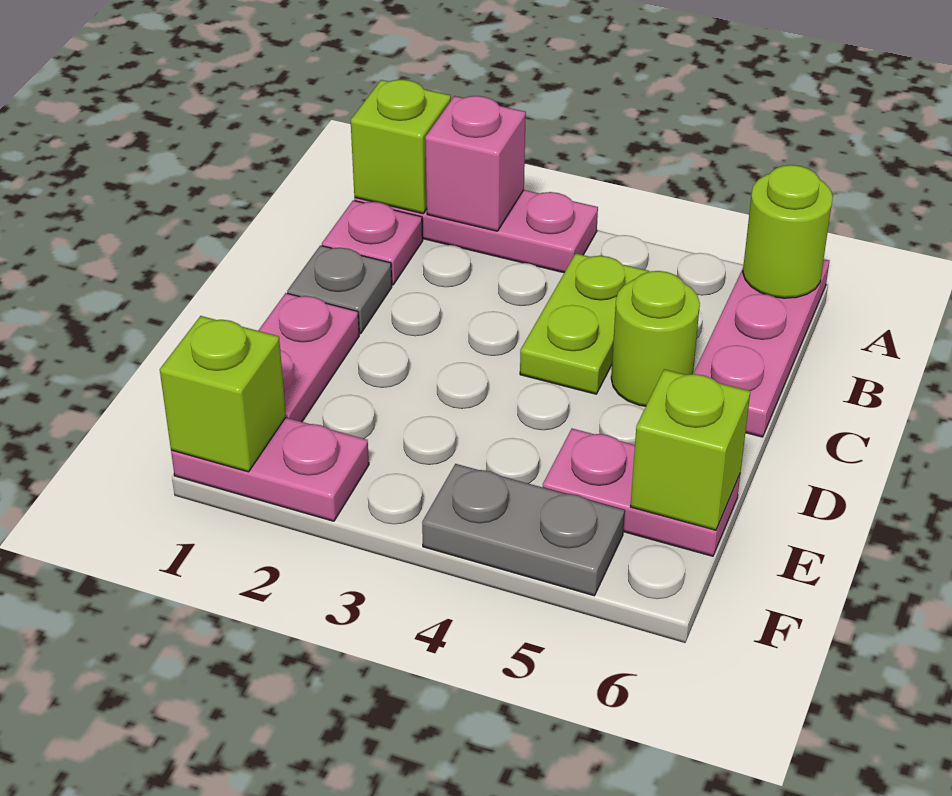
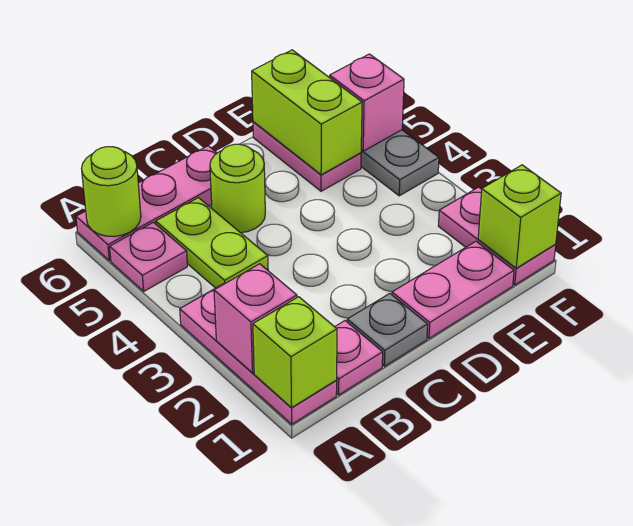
none -> pink plate A5 level 1
lime plate B4:C4 level 1 -> lime plate B4:B5 level 1
lime brick E6 level 2 -> lime brick E5:E6 level 2
none -> pink brick F5 level 2

